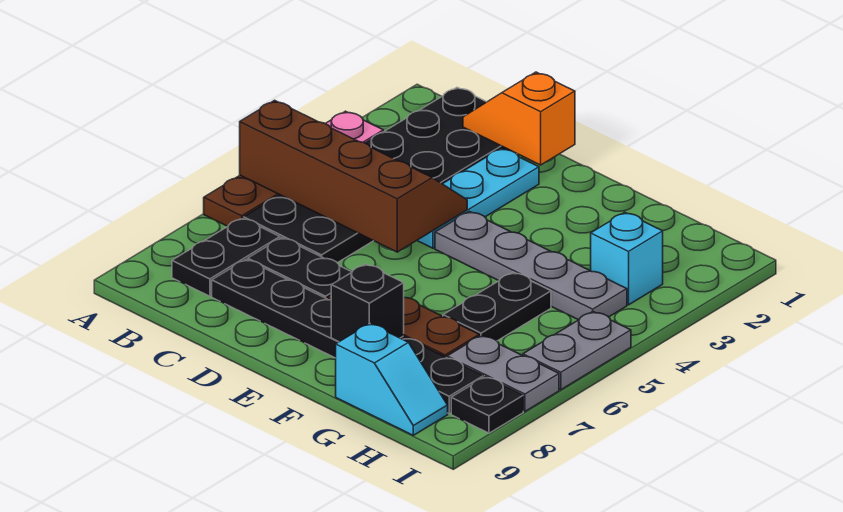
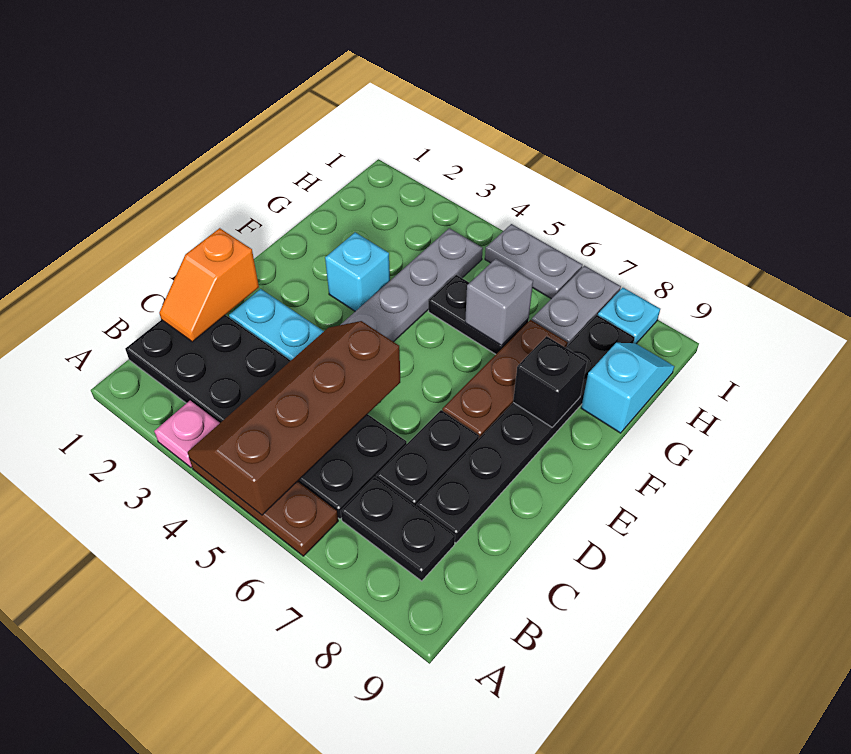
none -> grey brick G6 level 2
cyan brick H3 level 1 -> cyan brick F3 level 1
black plate I8 level 1 -> cyan plate I8 level 1

